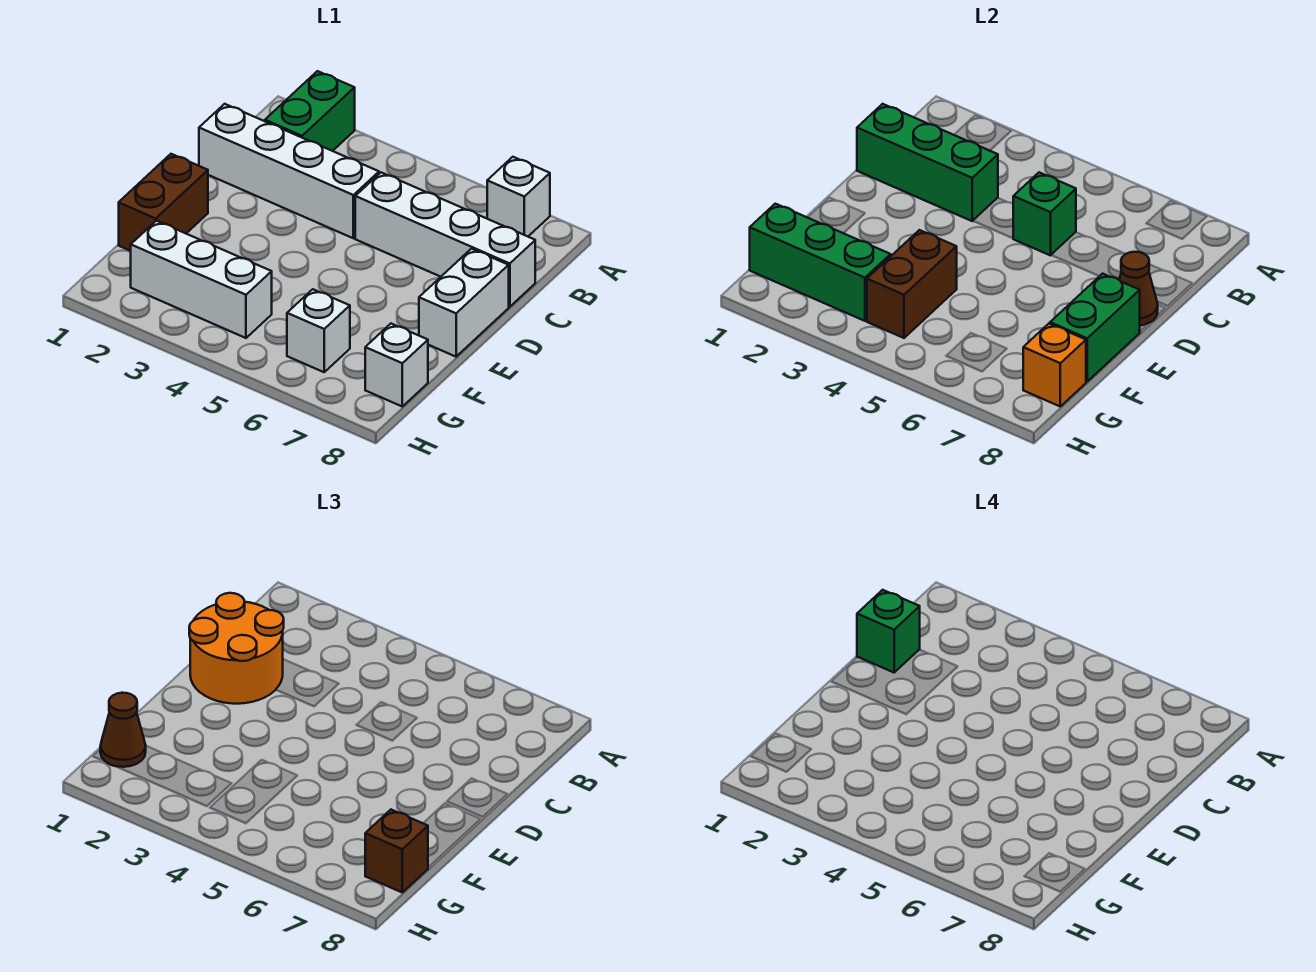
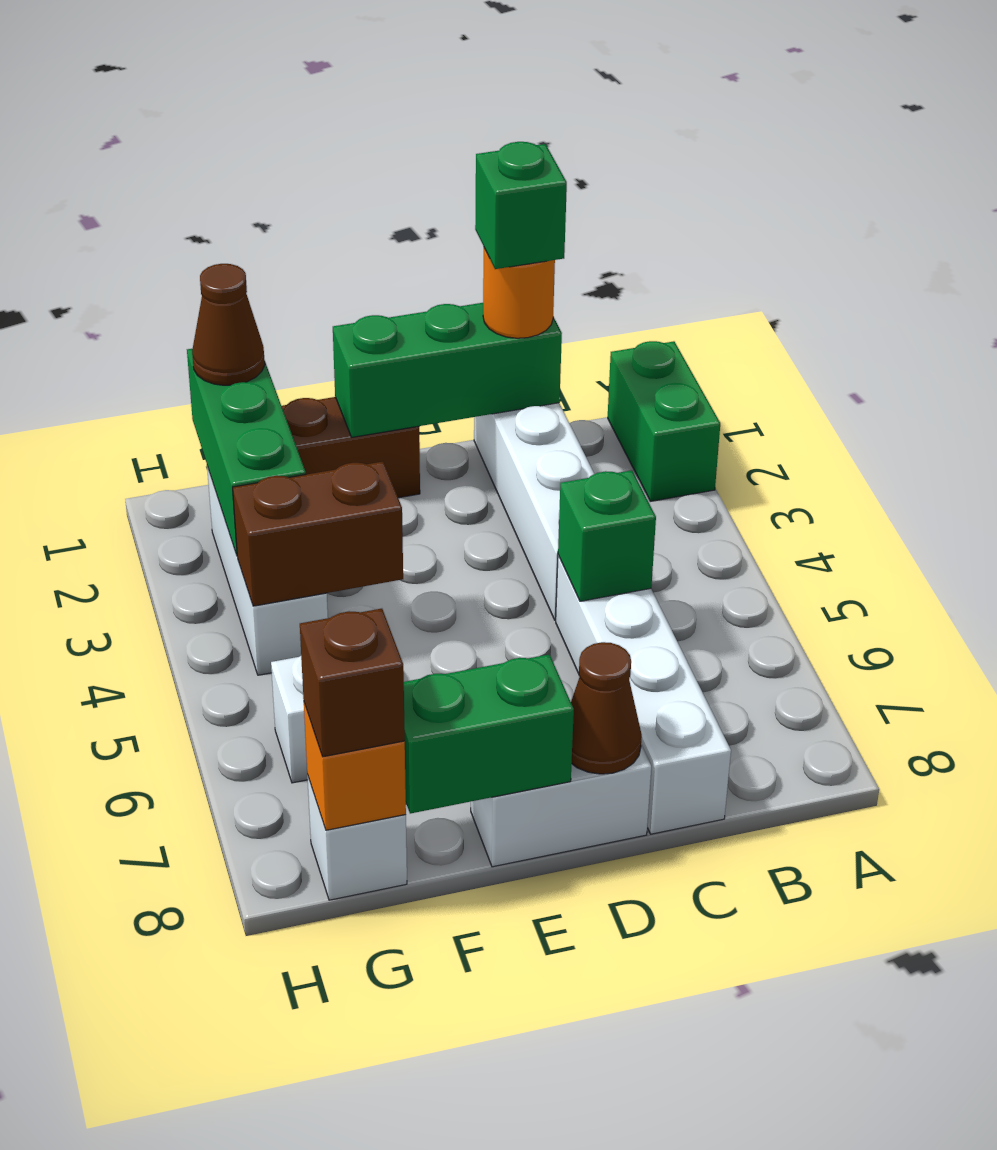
green brick A2:B2 level 1 -> green brick A1:A2 level 1
white brick A7 level 1 -> none
green brick C1:C3 level 2 -> green brick C1:E1 level 2
orange round brick C1:D2 level 3 -> orange round brick C1 level 3

